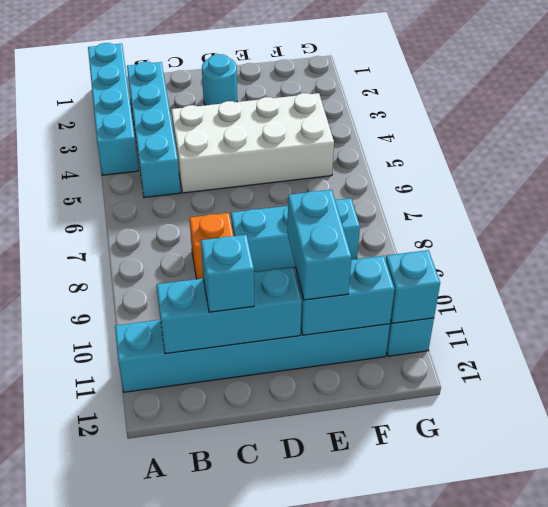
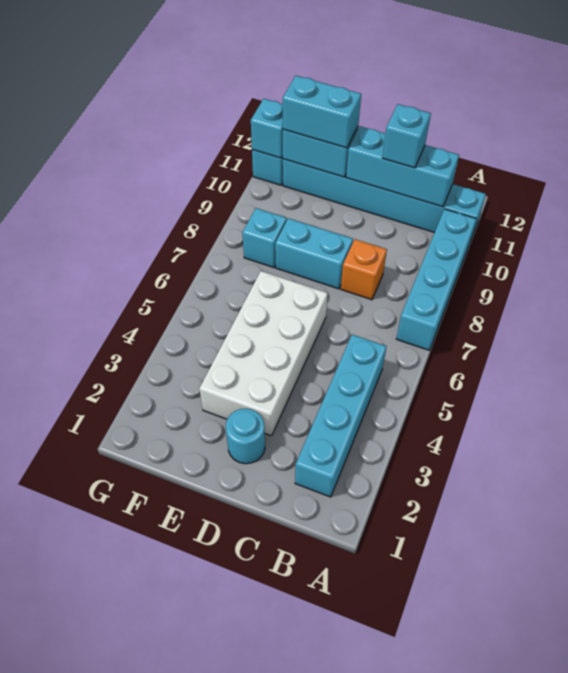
cyan brick A1:A4 level 1 -> cyan brick A7:A10 level 1
white brick C4:F5 level 1 -> white brick D3:E6 level 1
cyan brick E10:E11 level 3 -> cyan brick E11:F11 level 3

